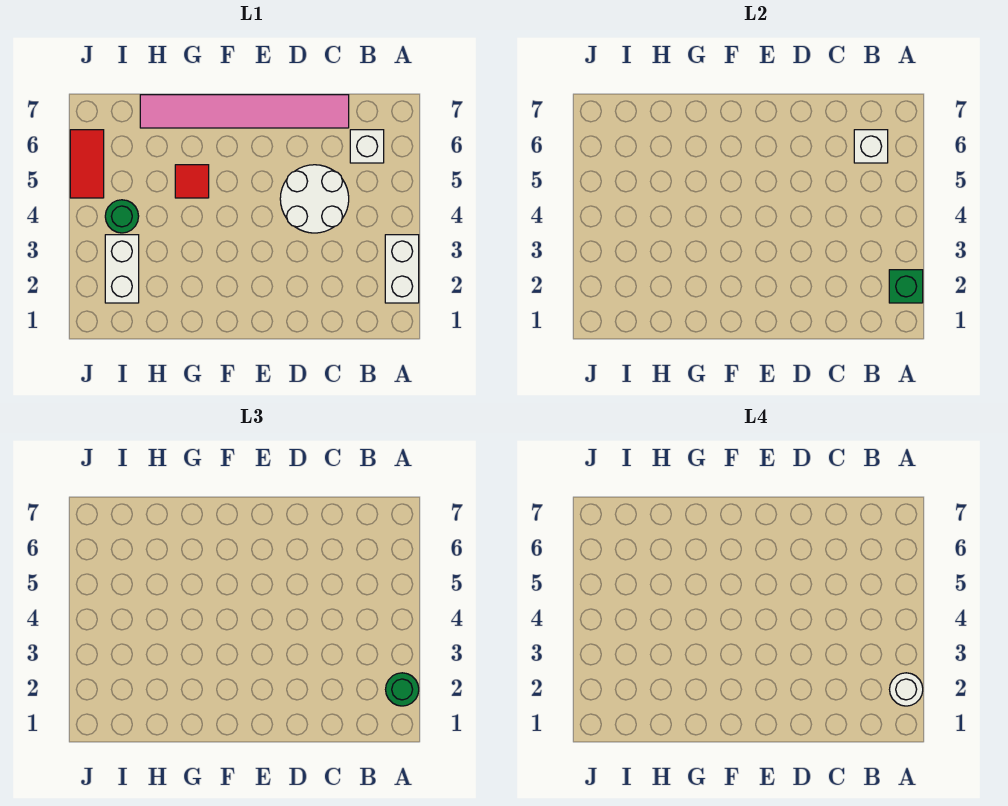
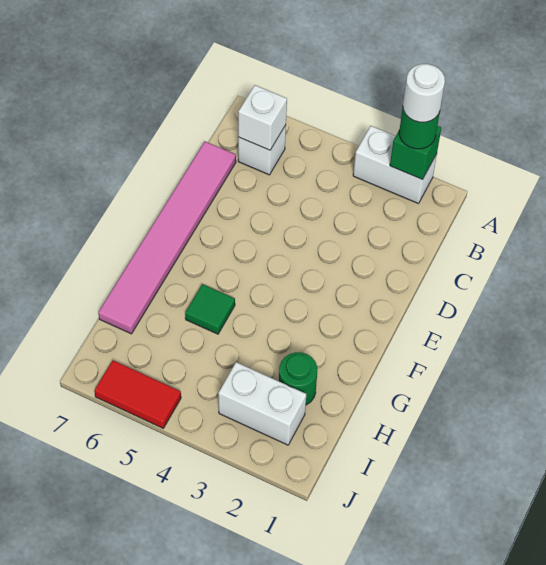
white round brick C4:D5 level 1 -> none
red tile G5 level 1 -> green tile G5 level 1
green round brick I4 level 1 -> green round brick H2 level 1

